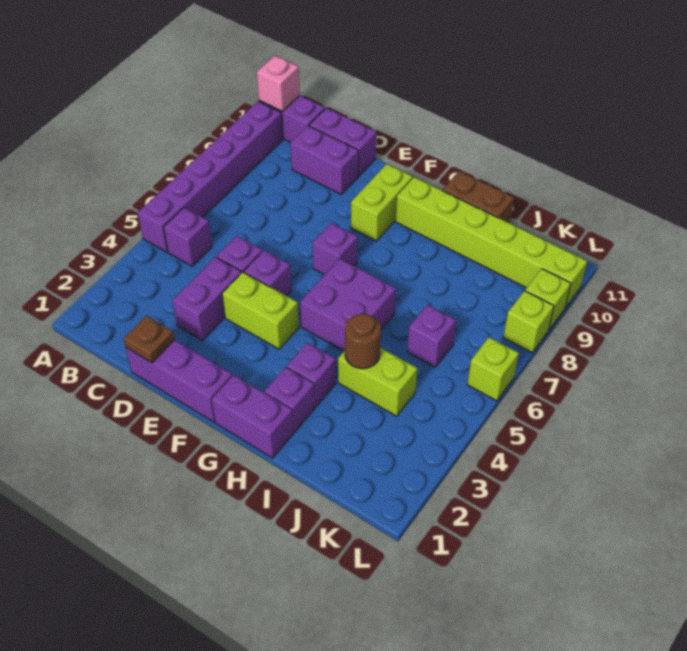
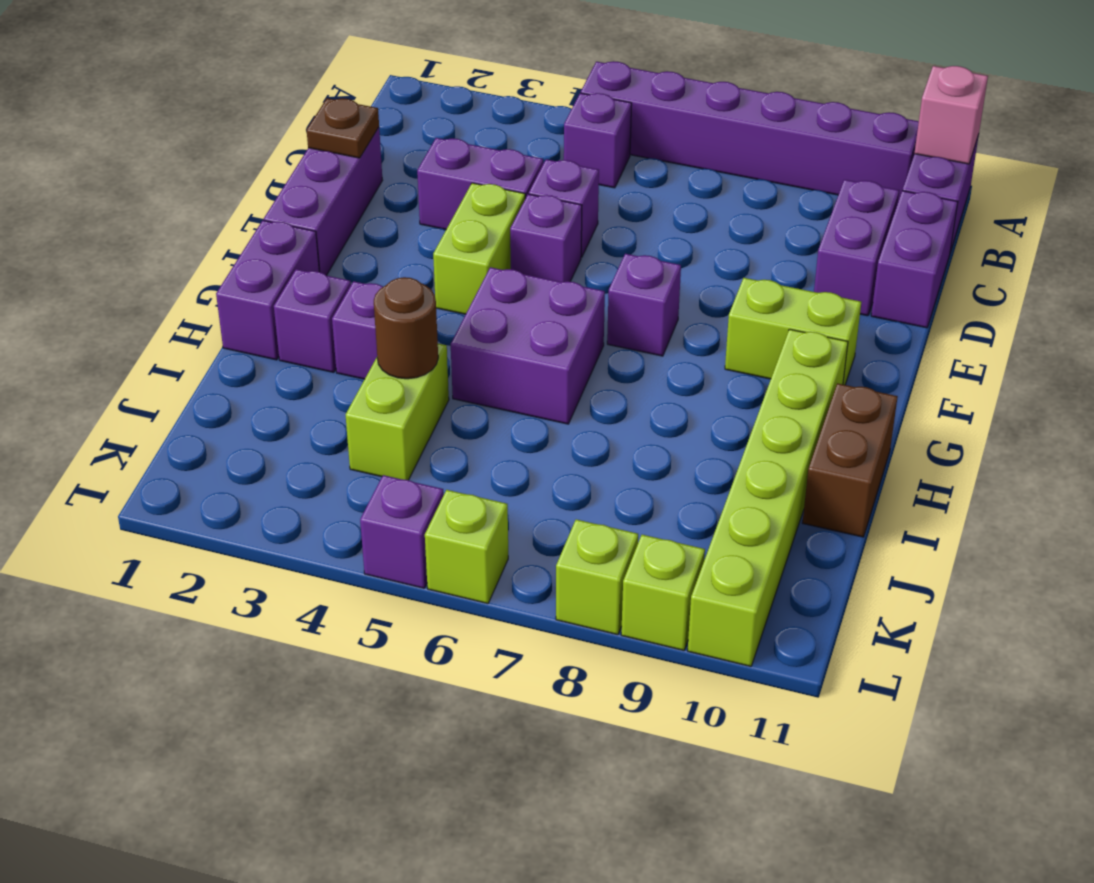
purple brick J6 level 1 -> purple brick L5 level 1

